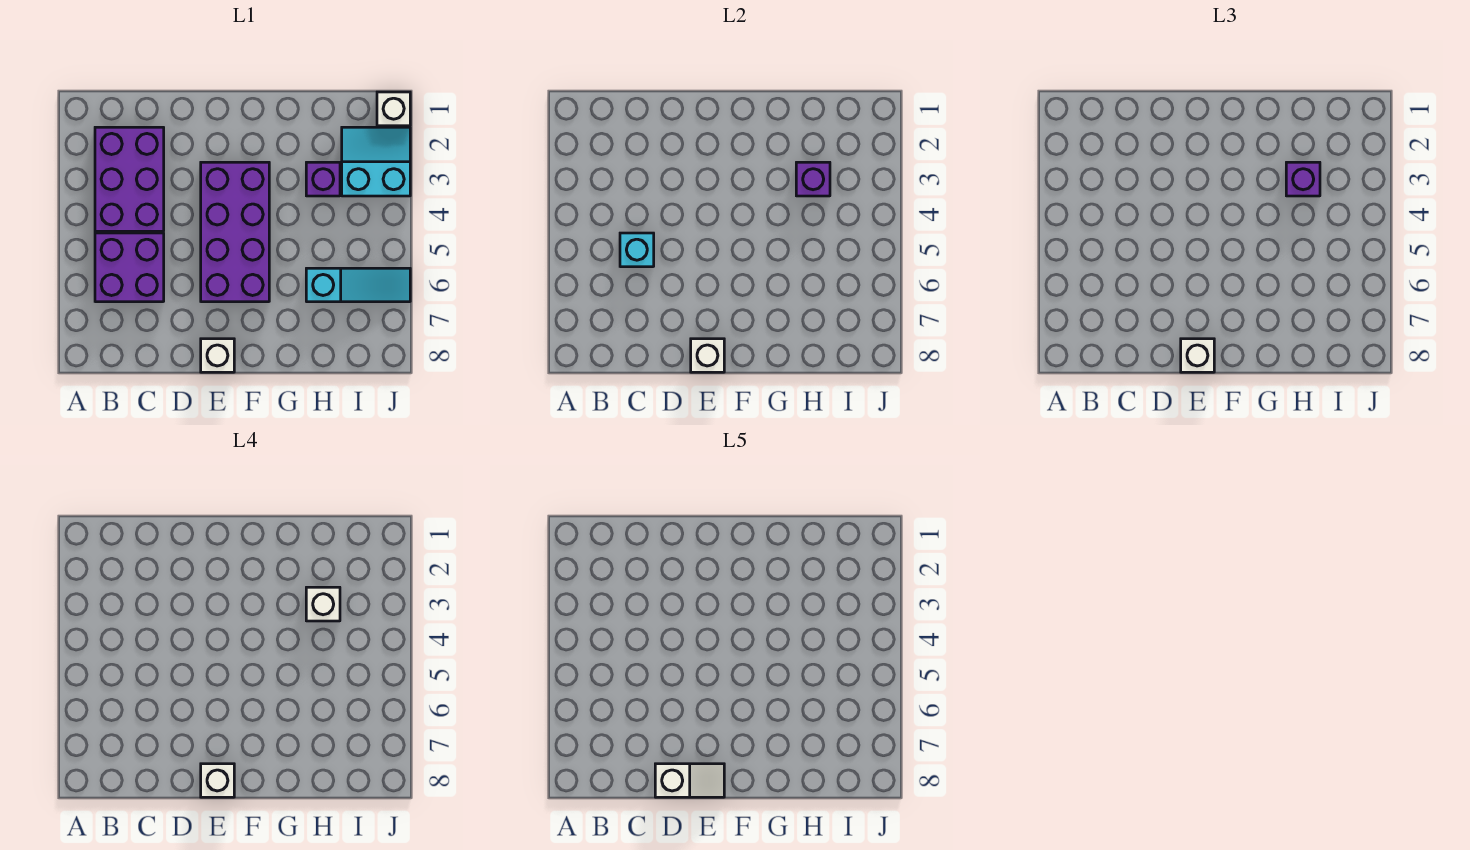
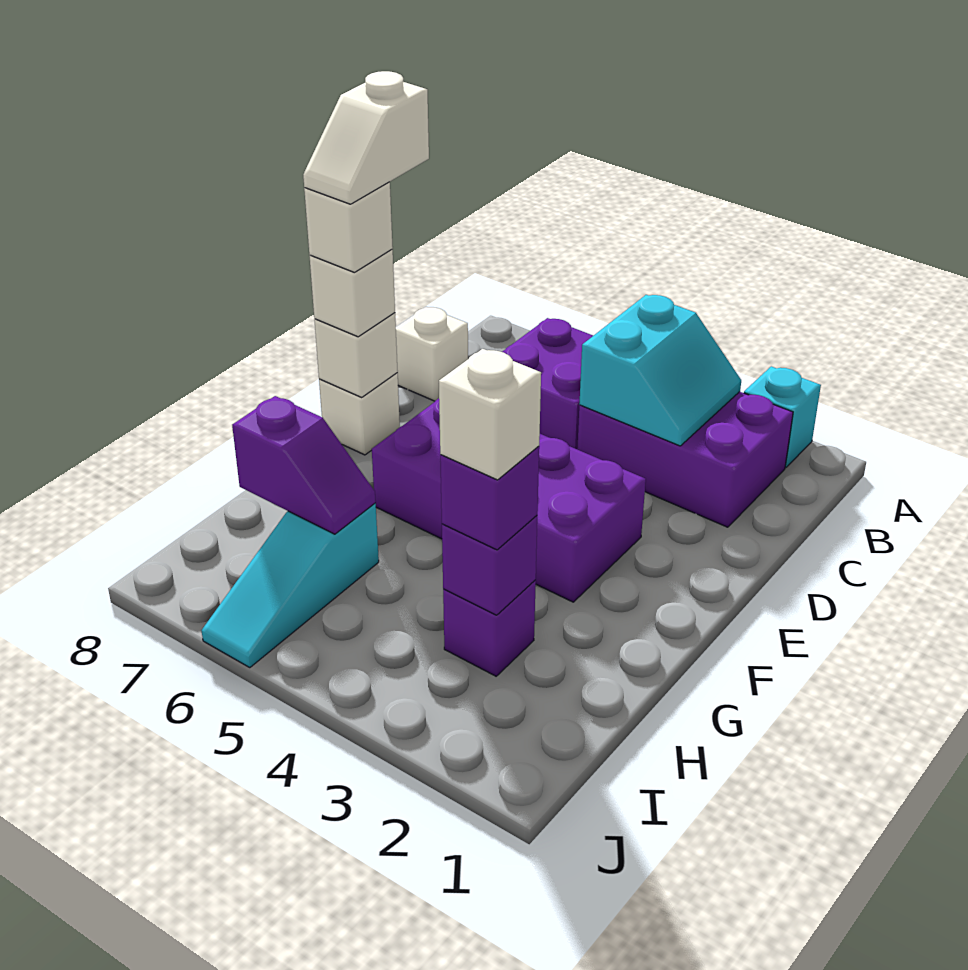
cyan brick C5 level 2 -> cyan brick A2 level 1
none -> purple slope H6:H7 level 2 top 7
cyan slope I2:J3 level 1 top 3 -> cyan slope B3:C4 level 2 top 4
white brick J1 level 1 -> white brick C8 level 1

